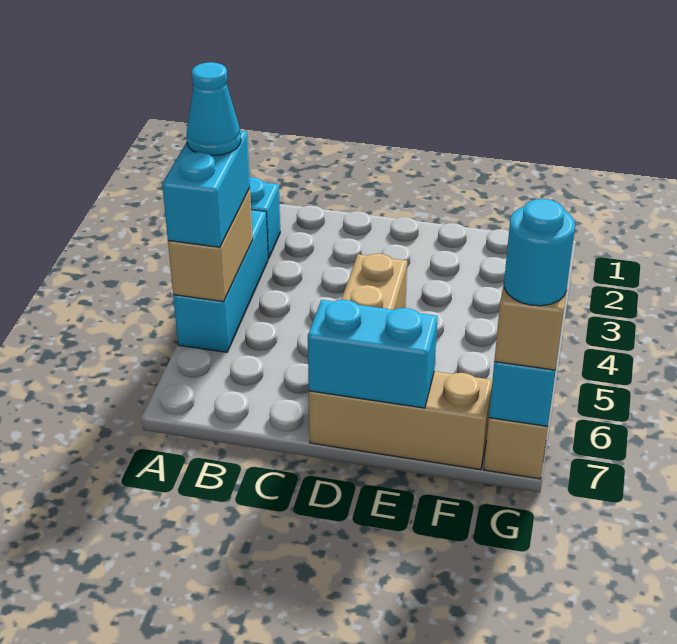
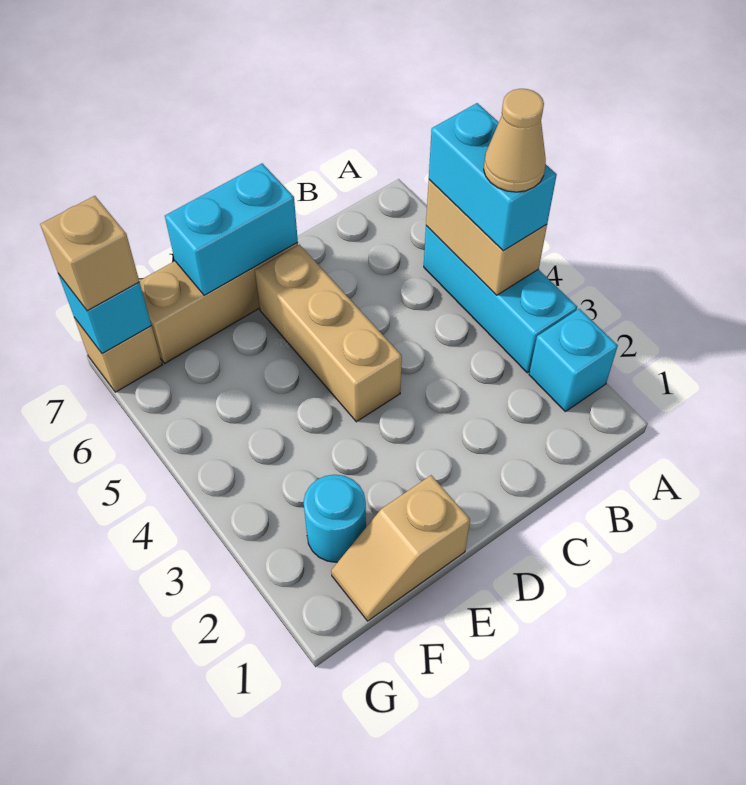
cyan cone A4 level 4 -> tan cone A4 level 4
none -> tan slope E1:F1 level 1 top E
cyan round brick G7 level 4 -> cyan round brick F2 level 1

